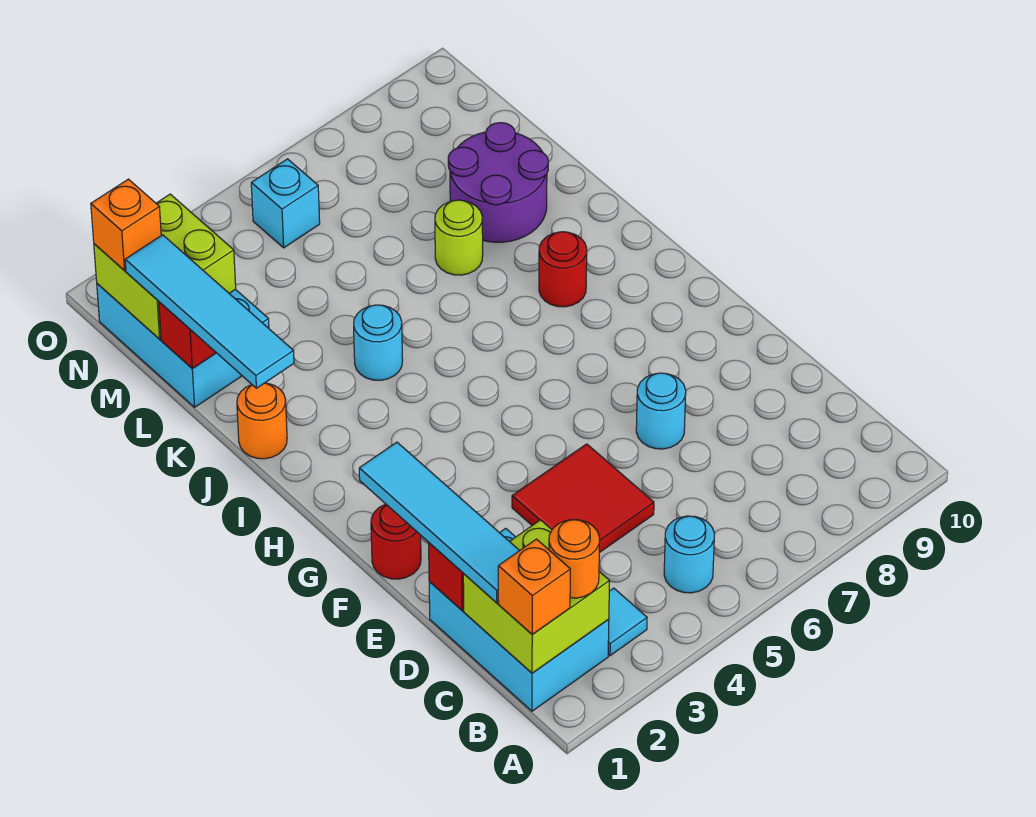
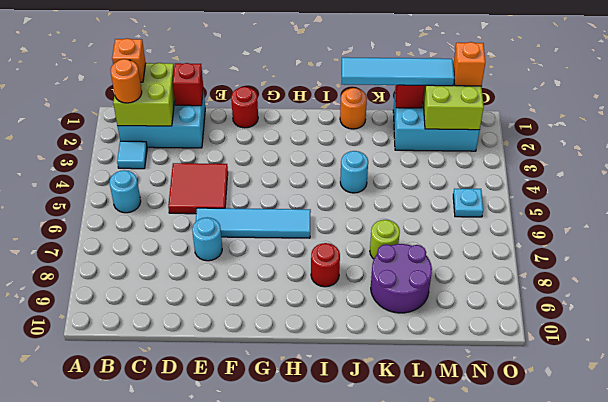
cyan tile C1:F1 level 3 -> cyan tile E6:H6 level 1
cyan brick N5 level 1 -> cyan plate N5 level 1

